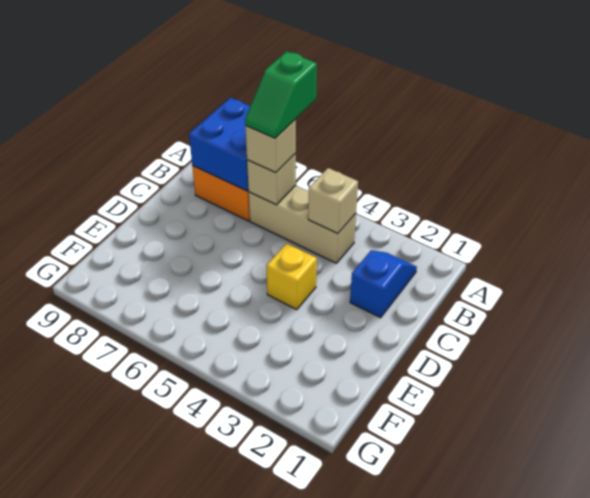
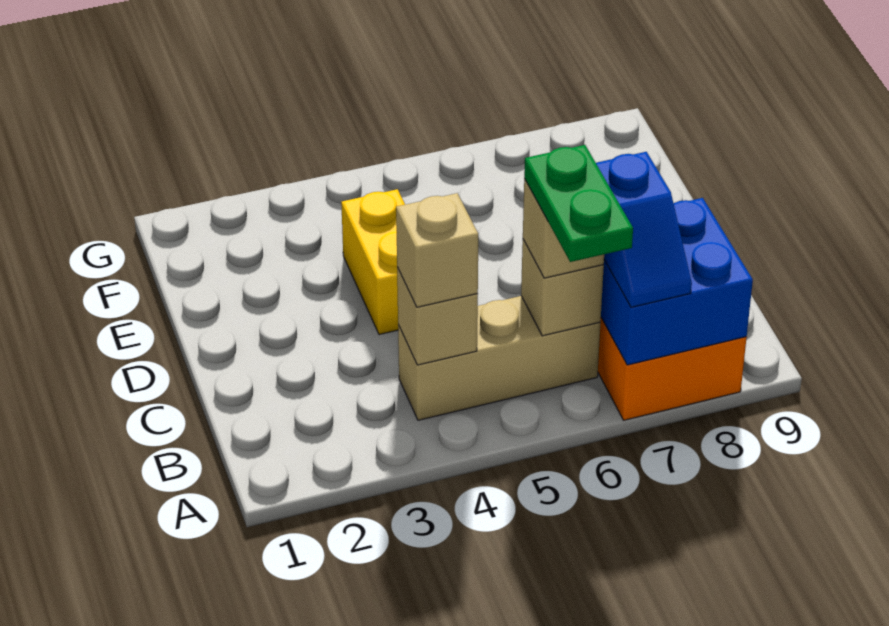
green slope A6:B6 level 4 top A -> green plate A6:B6 level 4
blue slope B2:C2 level 1 top C -> blue slope A7:B7 level 3 top B
none -> tan brick B4 level 3
yellow brick D4 level 1 -> yellow brick D4:E4 level 1

